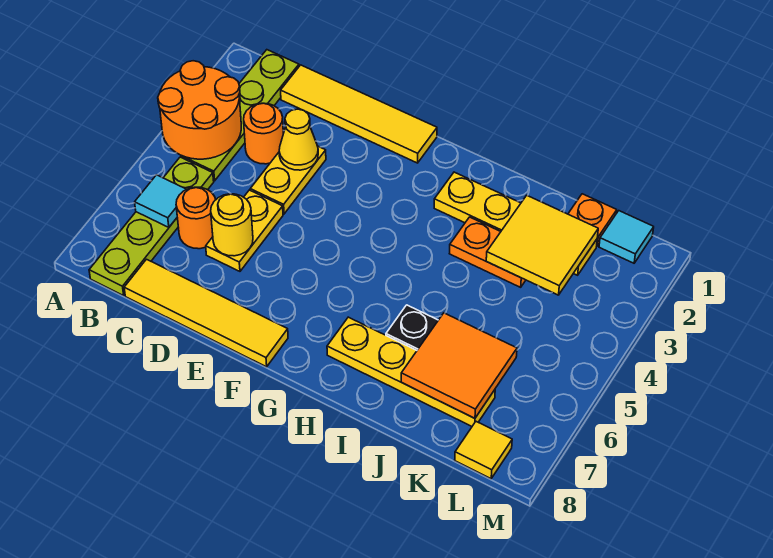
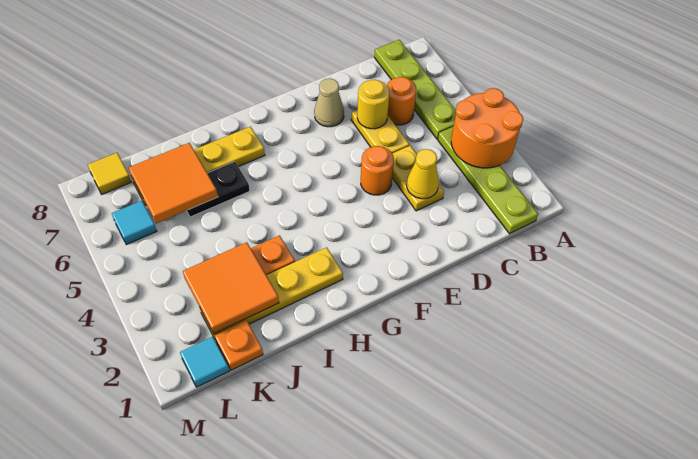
cyan tile B6 level 2 -> cyan tile L6 level 1
yellow tile C1:F1 level 1 -> none
orange round brick C3 level 1 -> orange round brick E4 level 1
yellow tile C8:F8 level 1 -> none
none -> tan cone E7 level 1
yellow tile J2:K3 level 2 -> orange tile J2:K3 level 2

